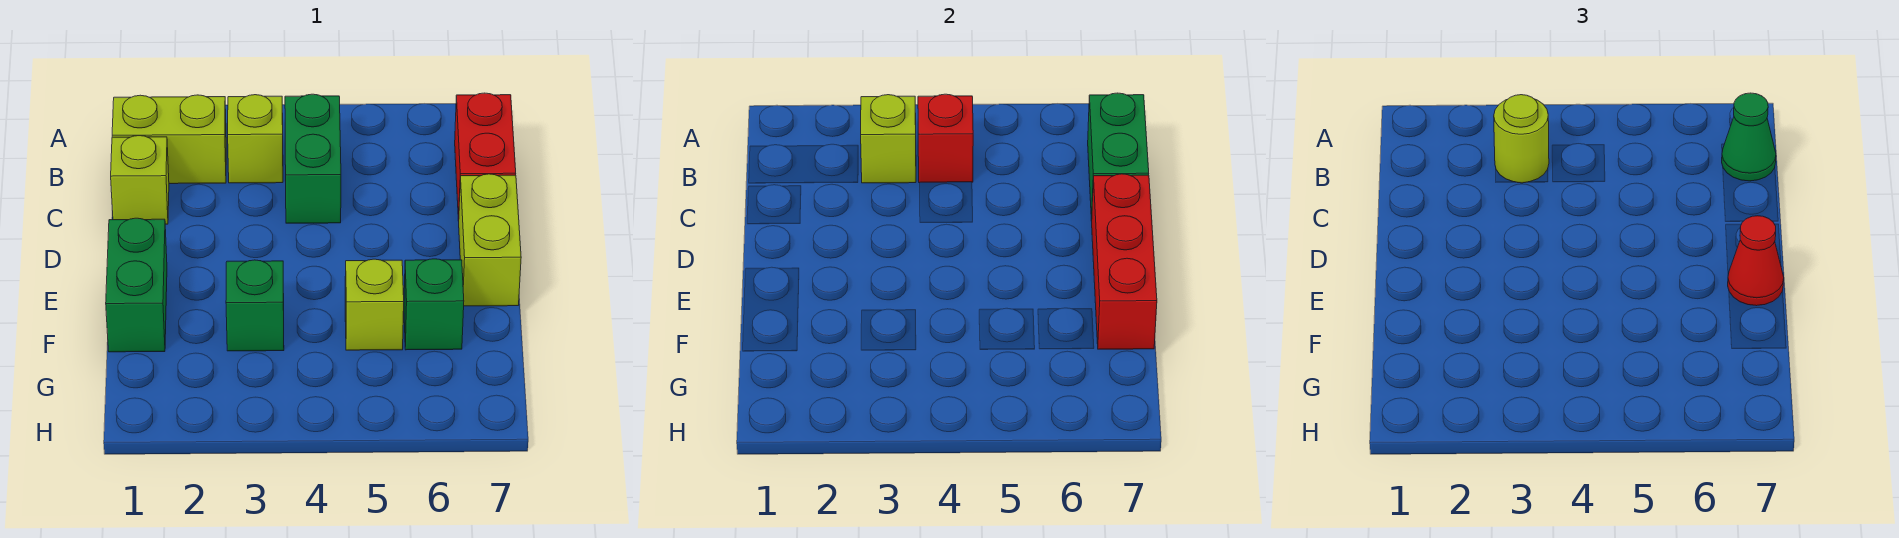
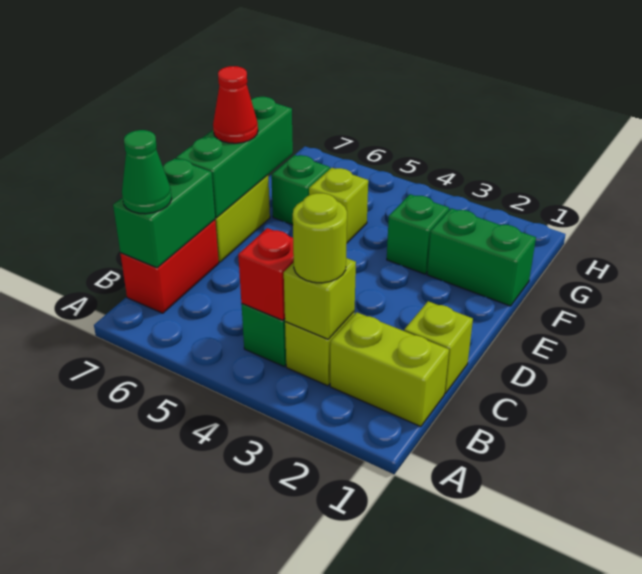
red brick D7:F7 level 2 -> green brick D7:F7 level 2
green brick E1:F1 level 1 -> green brick F1:F2 level 1

